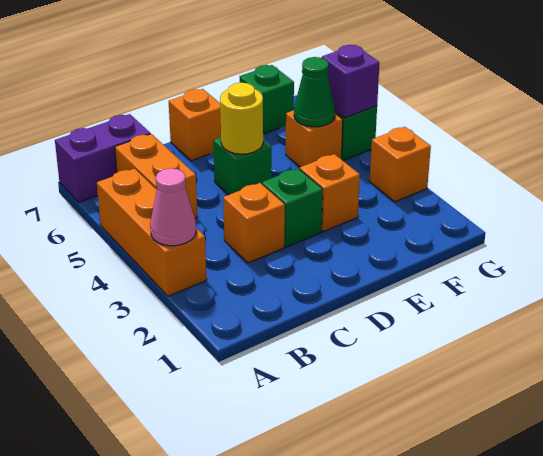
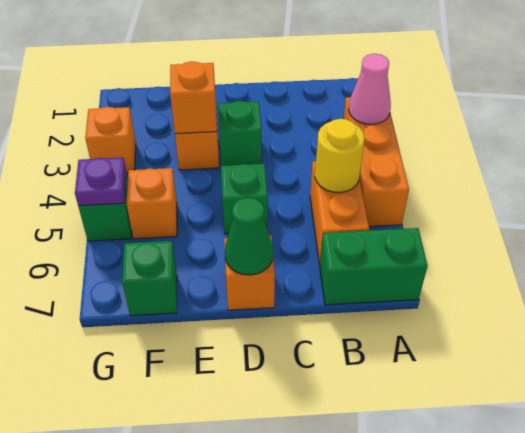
purple brick A7:B7 level 1 -> green brick A7:B7 level 1
orange brick C3 level 1 -> orange brick E3 level 2
yellow round brick D5 level 2 -> yellow round brick B5 level 2
green cone F5 level 2 -> green cone D7 level 2
purple brick G5 level 2 -> purple plate G5 level 2

